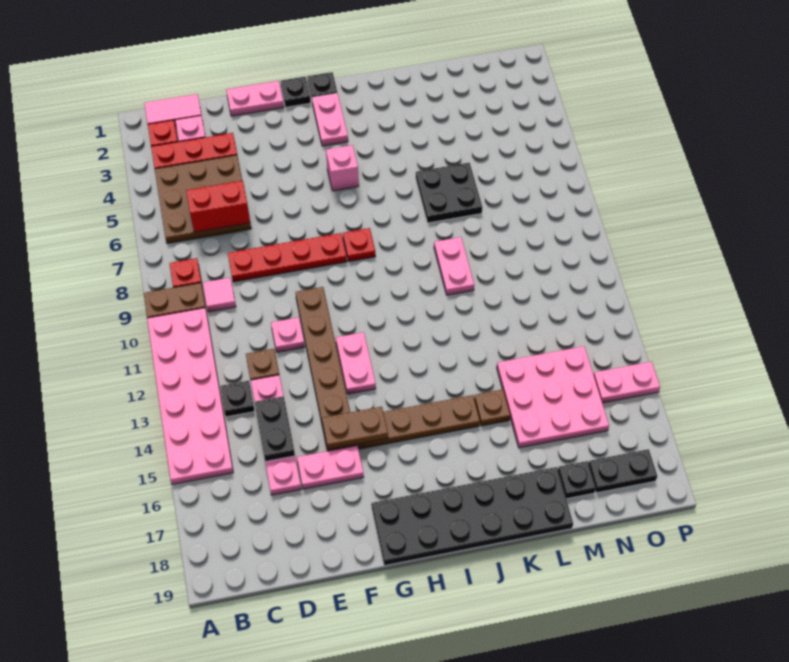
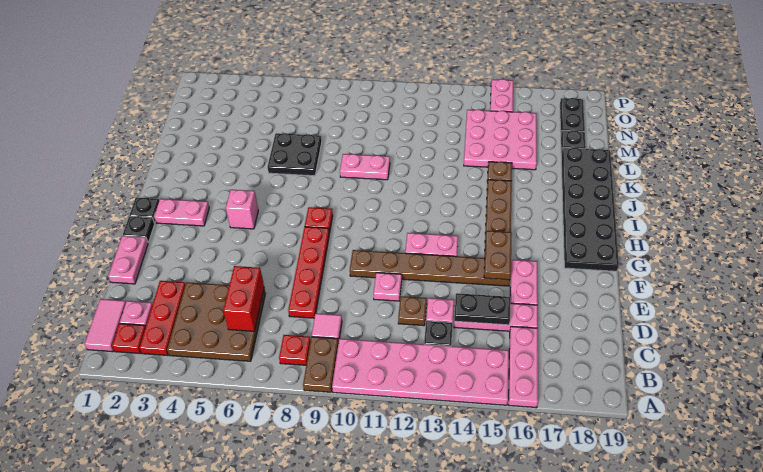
none -> pink plate A16:C16 level 1

